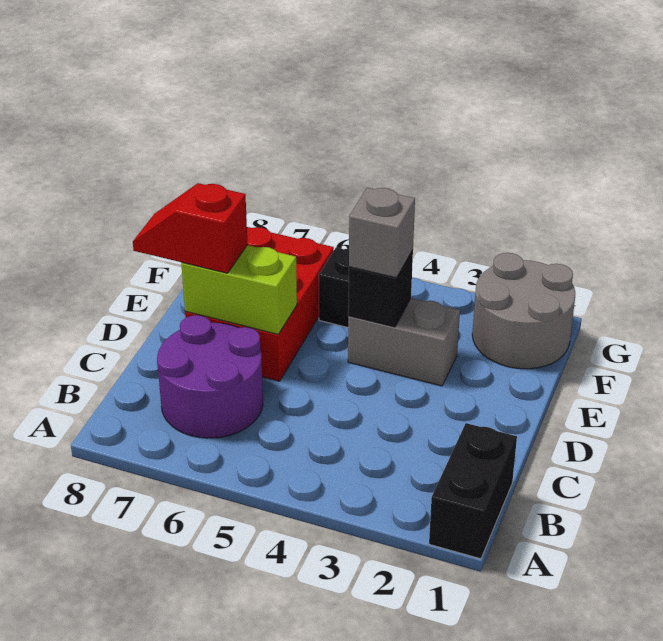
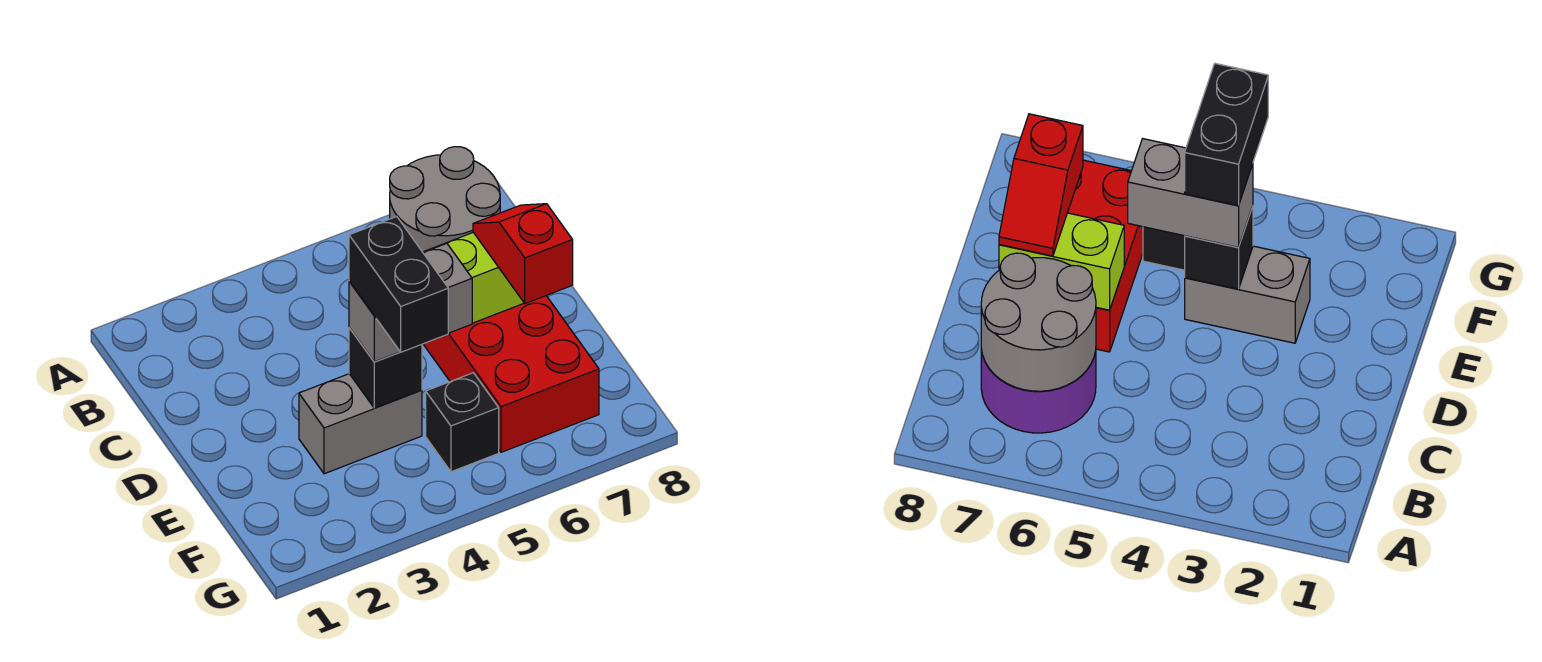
black brick A1:B1 level 1 -> black brick E4:F4 level 4
red slope D7:D8 level 3 top 7 -> red slope D7:E7 level 3 top E
grey brick E4 level 3 -> grey brick E4:E5 level 3
grey round brick F1:G2 level 1 -> grey round brick B6:C7 level 2

